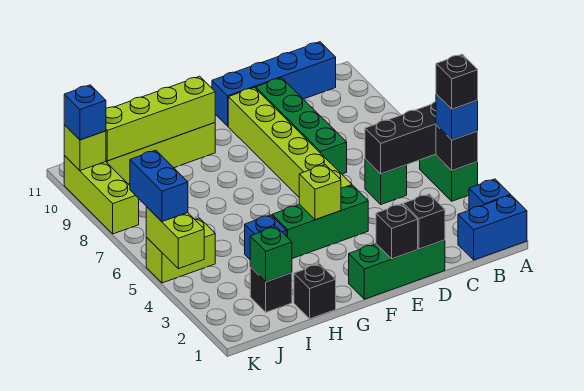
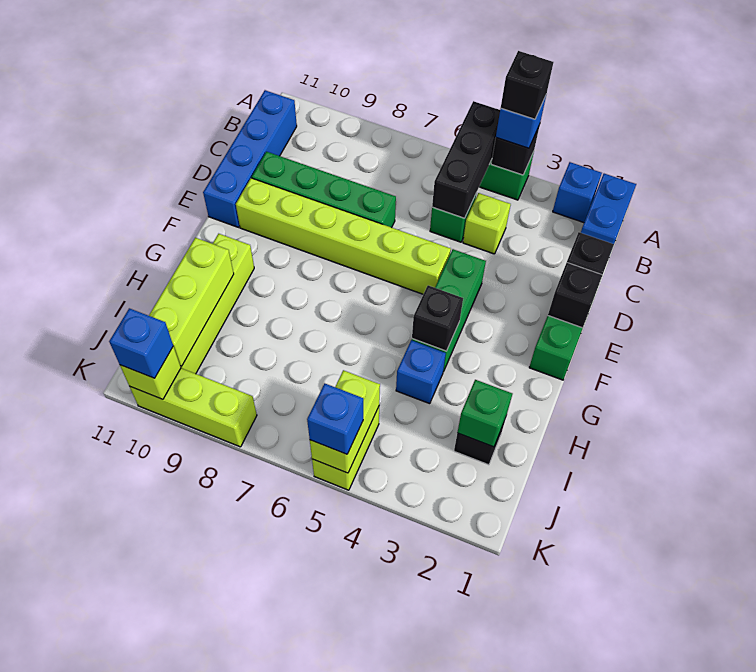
lime brick F4 level 2 -> lime brick C4 level 1
lime brick G10:J10 level 2 -> lime brick H10:J10 level 2
black brick H1 level 1 -> black brick G4 level 2
lime brick K4:K5 level 2 -> lime brick J5:K5 level 2
blue brick K5:K6 level 3 -> blue brick K5 level 3

